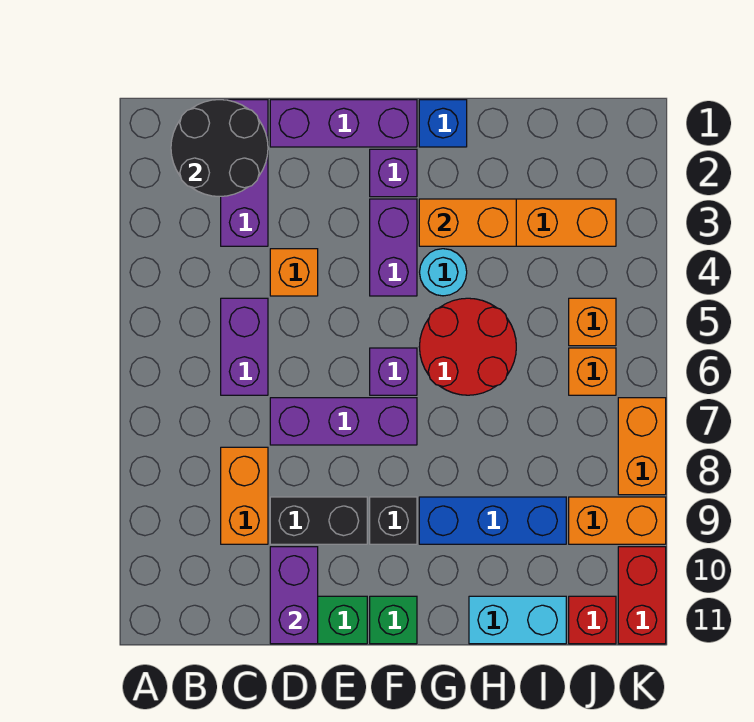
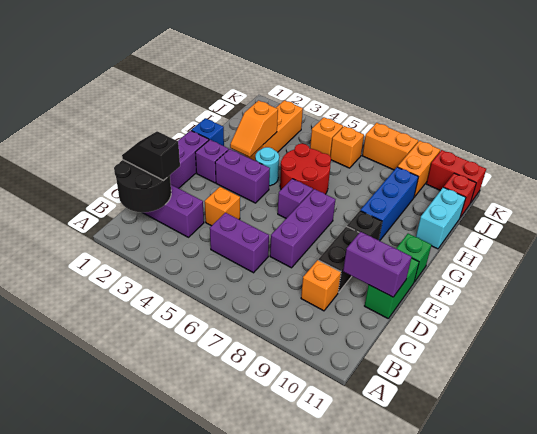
none -> black slope C1:C2 level 3 top 2
orange brick C8:C9 level 1 -> orange brick C9 level 1
orange brick G3:H3 level 2 -> orange slope G3:H3 level 2 top H

